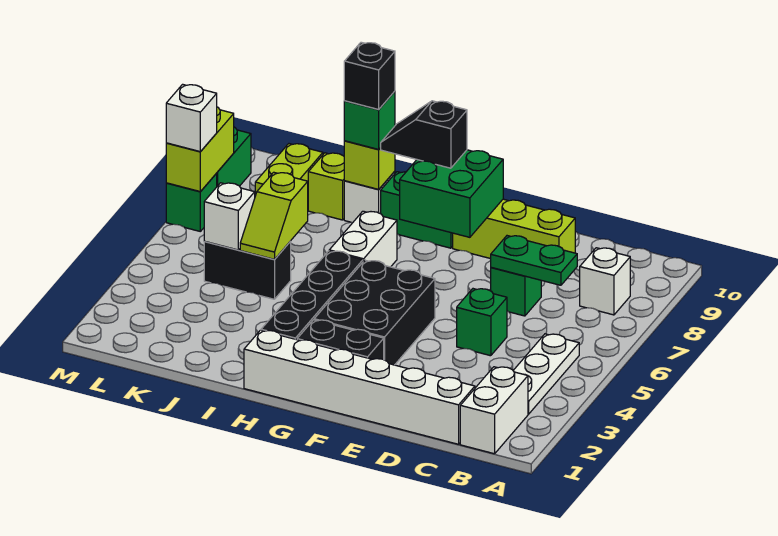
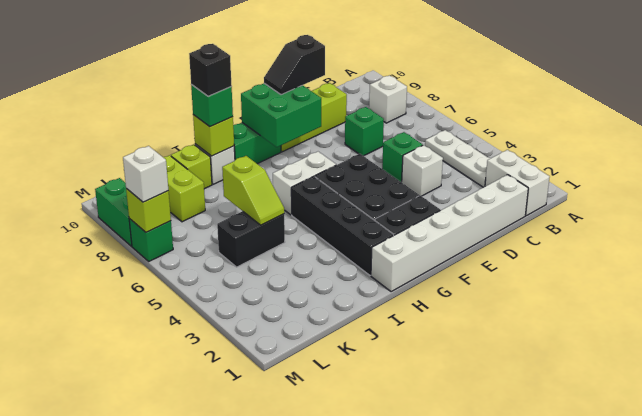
green plate C7:D7 level 2 -> none
black slope G9:H9 level 3 top G -> black slope E9:F9 level 3 top E
white brick H6:H7 level 1 -> white brick G6:H6 level 1
white brick K5 level 2 -> white brick D4 level 1
lime brick M7:M8 level 2 -> lime brick M7 level 2

